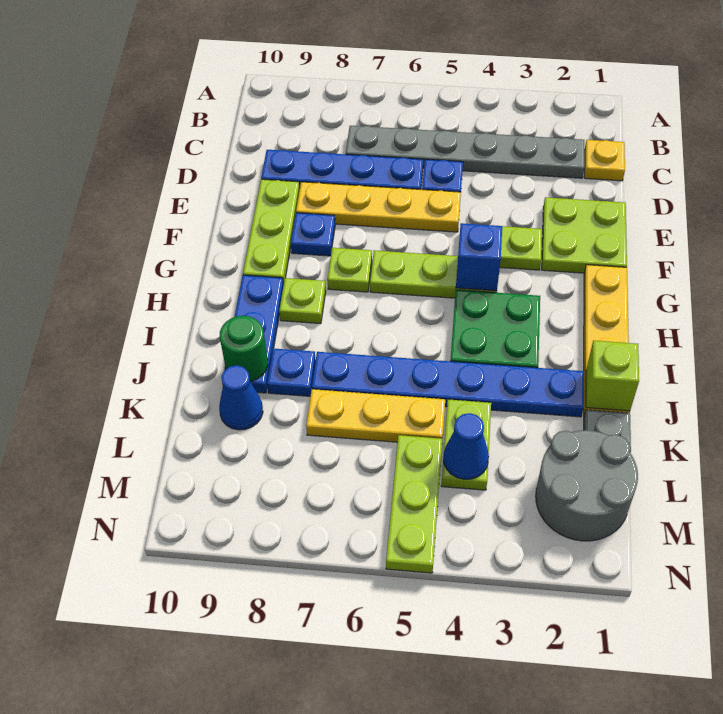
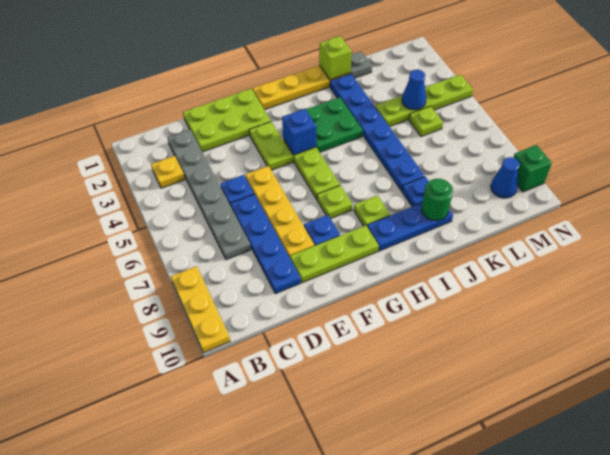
yellow plate C1 level 1 -> yellow plate B3 level 1
lime plate E1:F2 level 1 -> lime plate D1:F2 level 1
lime plate K4:L4 level 1 -> lime plate K4:N4 level 1
yellow plate K5:K7 level 1 -> yellow plate A8:A10 level 1
blue cone K9 level 1 -> blue cone M9 level 1
grey round brick L1:M2 level 1 -> none
lime plate L5:N5 level 1 -> lime plate L5 level 1
none -> green brick N9 level 1

